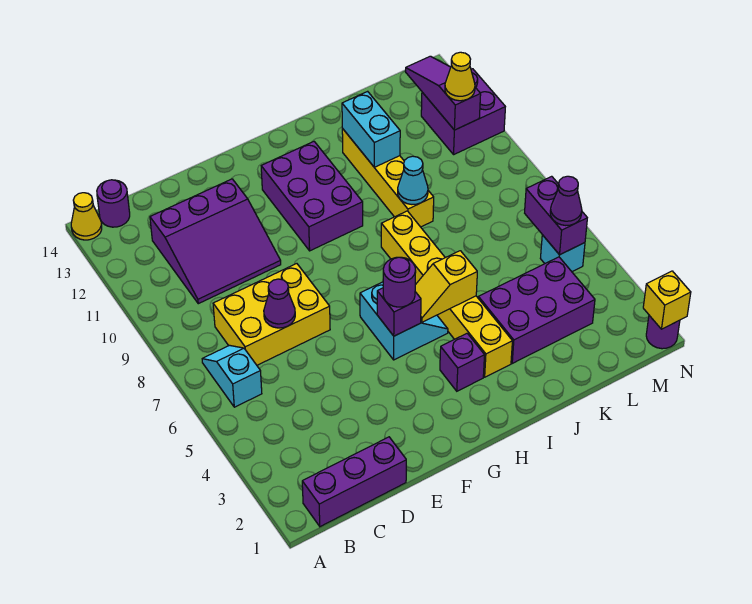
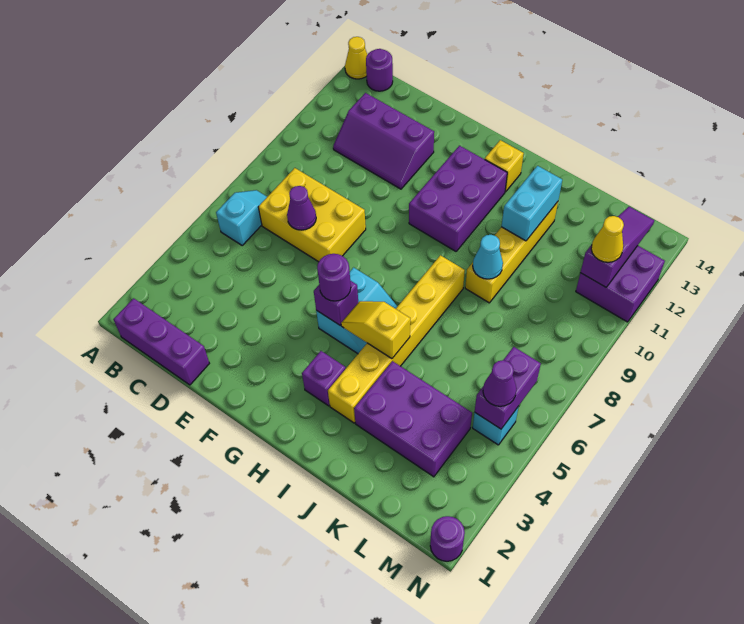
purple slope C10:E12 level 1 top 12 -> purple slope C11:E12 level 1 top 12
yellow brick N1 level 2 -> yellow brick H13 level 1

